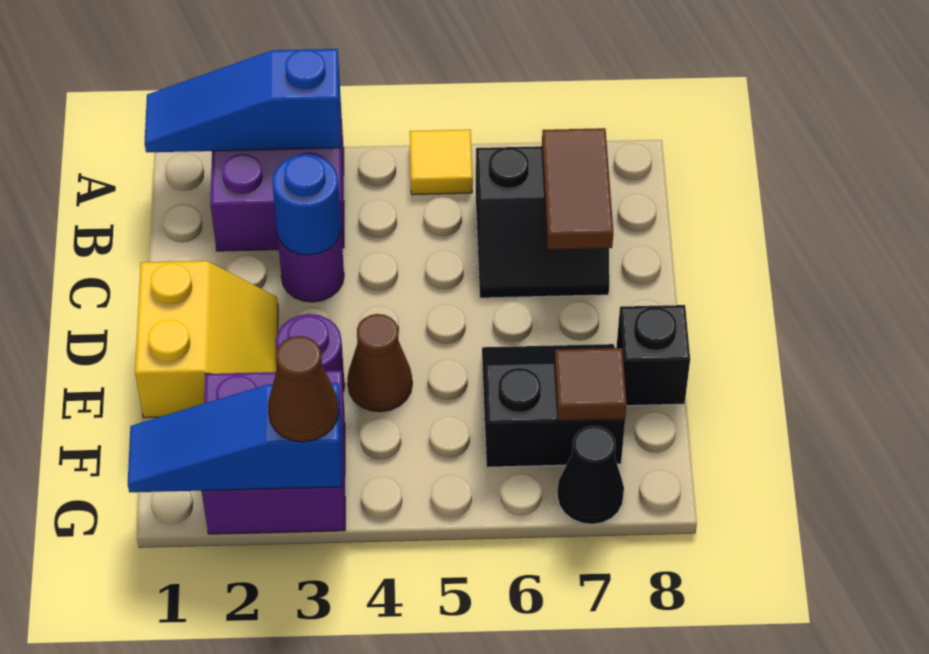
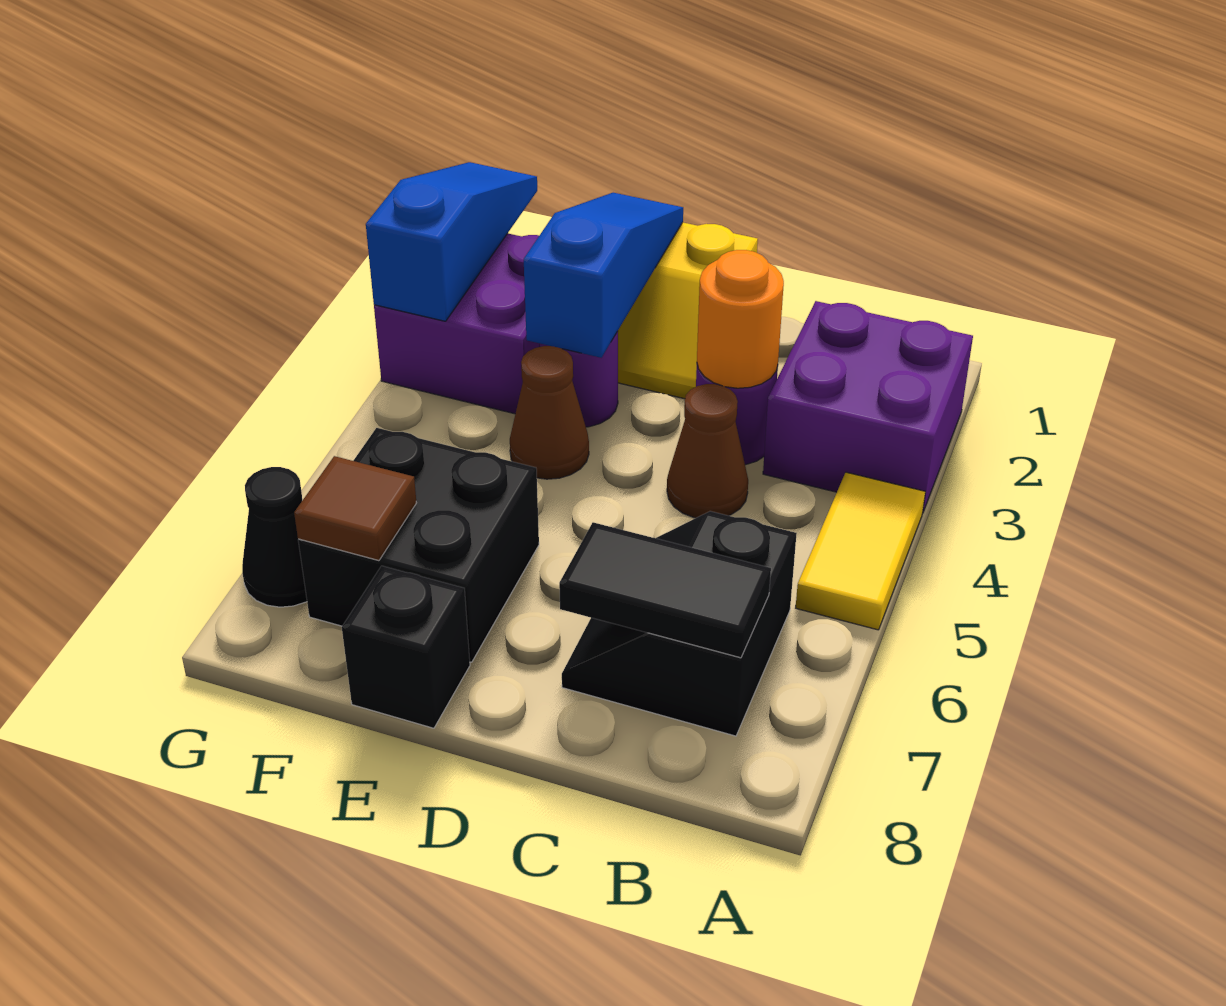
blue slope A1:A3 level 2 top 3 -> blue slope E1:E3 level 2 top 3
yellow tile A5 level 1 -> yellow tile A4:A5 level 1
brown tile B7:C7 level 2 -> black tile B7:C7 level 2
blue round brick C3 level 2 -> orange round brick C3 level 2
black slope E6:F7 level 1 top F -> black brick E6:F7 level 1
brown cone G3 level 3 -> brown cone C4 level 1

